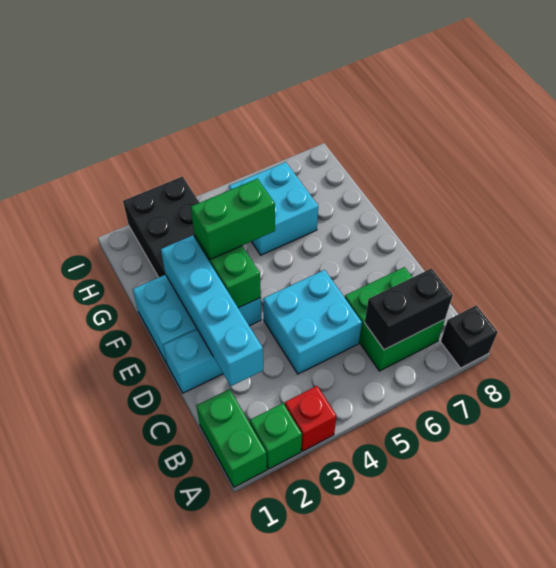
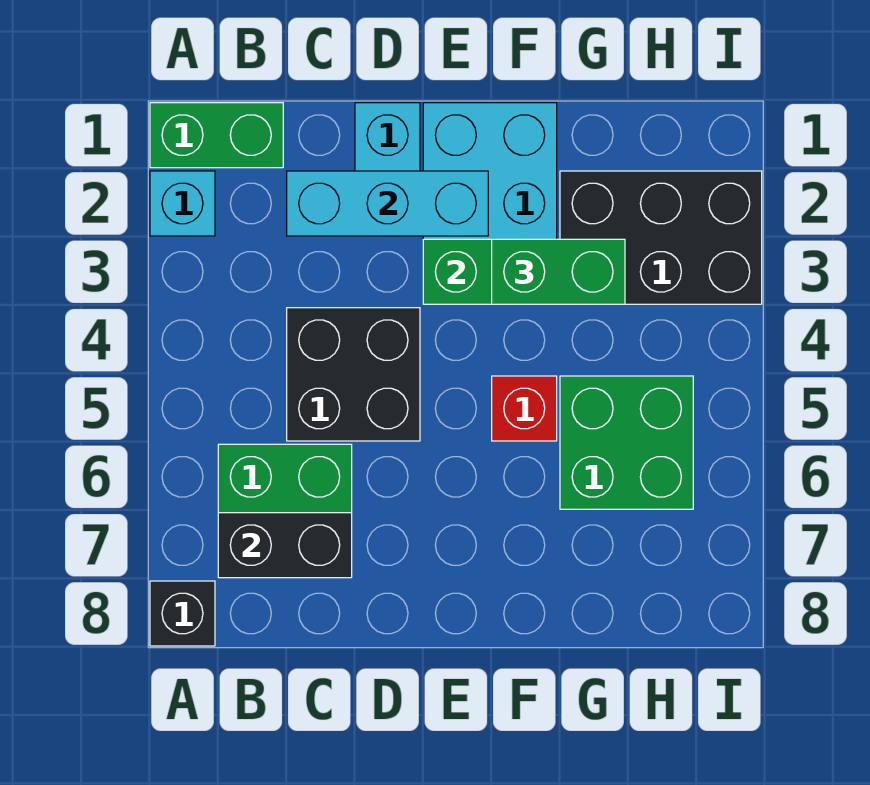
green brick A2 level 1 -> cyan brick A2 level 1
red brick A3 level 1 -> red brick F5 level 1
black brick B6:B7 level 2 -> black brick B7:C7 level 2
cyan brick C2:F2 level 2 -> cyan brick C2:E2 level 2
cyan brick C4:D5 level 1 -> black brick C4:D5 level 1
green brick F3:F4 level 3 -> green brick F3:G3 level 3
cyan brick G5:H6 level 1 -> green brick G5:H6 level 1

